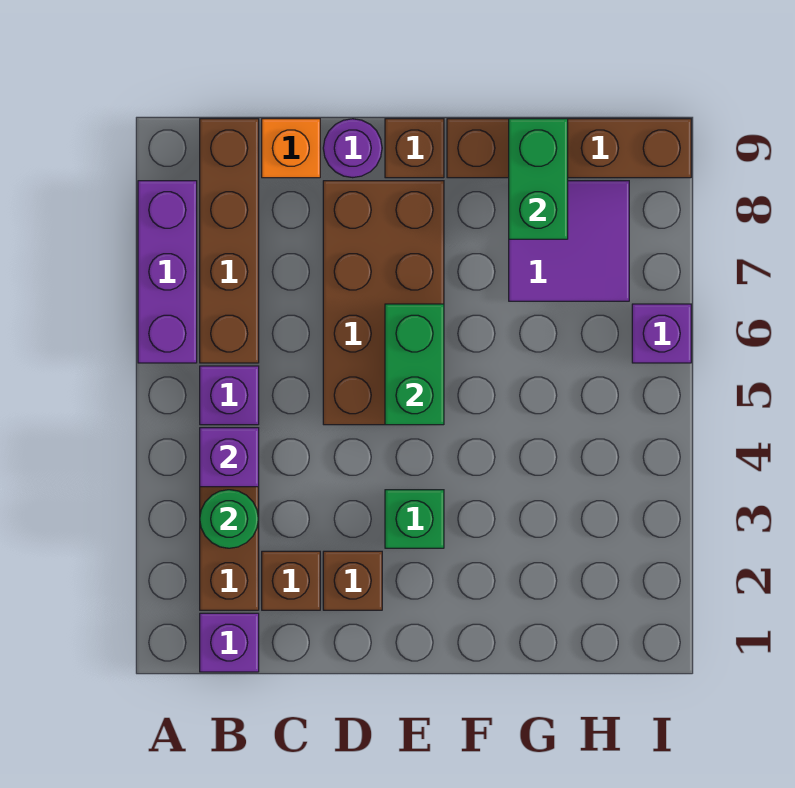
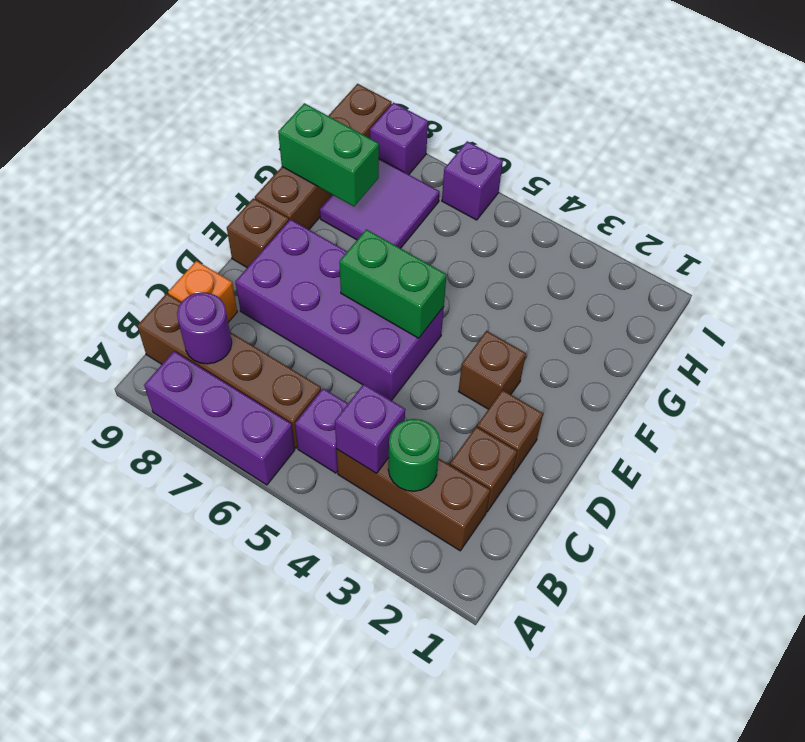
purple brick B1 level 1 -> purple brick I8 level 1
brown brick D5:E8 level 1 -> purple brick D5:E8 level 1
purple round brick D9 level 1 -> purple round brick B8 level 2
green brick E3 level 1 -> brown brick E3 level 1

